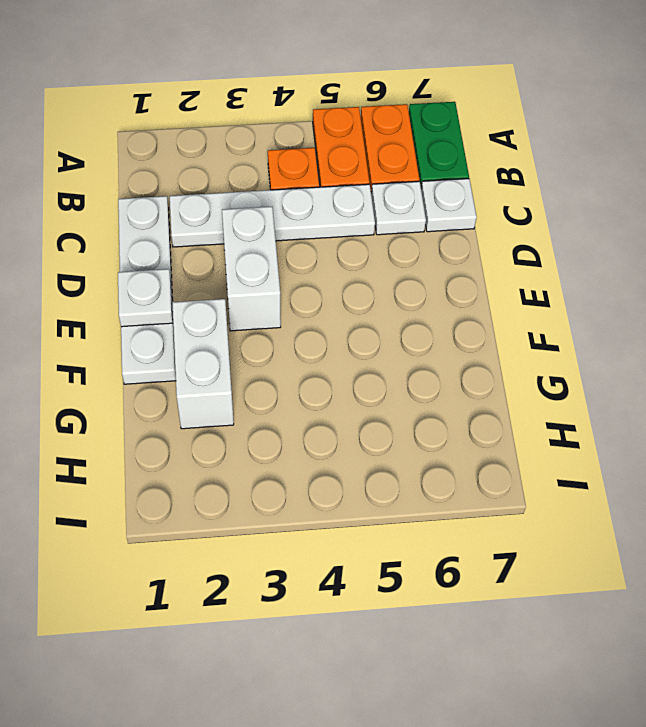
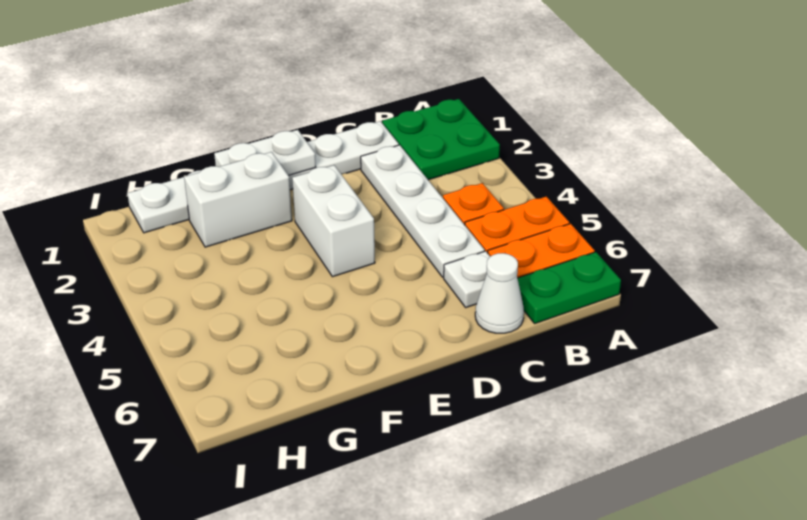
none -> green plate A1:B2 level 1
white plate C1:F1 level 1 -> white plate C1:H1 level 1
white plate C7 level 1 -> white cone C7 level 1
white brick D3:E3 level 1 -> white brick E3:E4 level 1
white plate E1 level 2 -> white plate E1:F1 level 2

